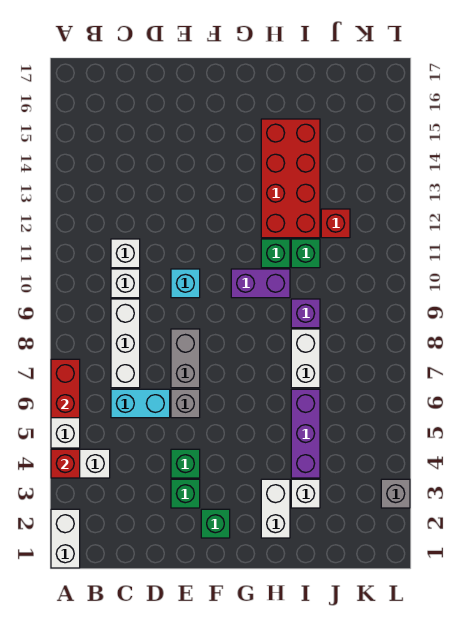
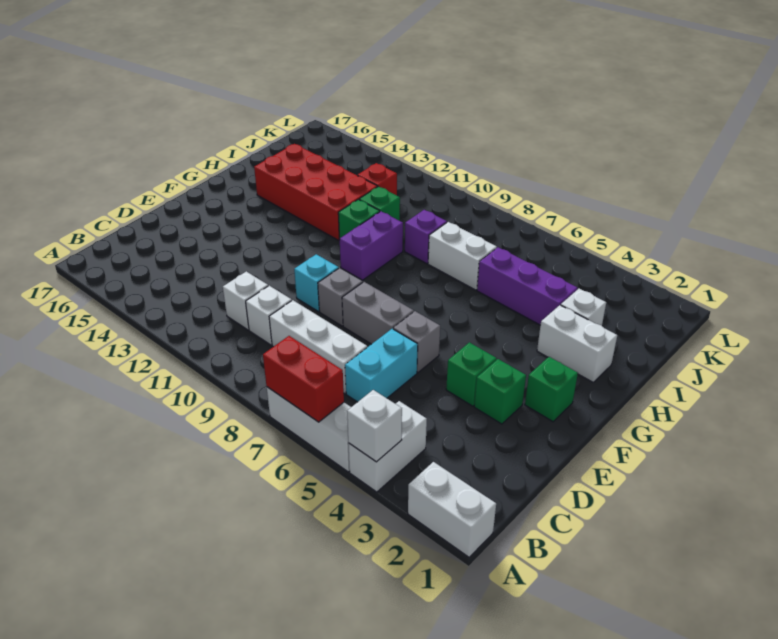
red brick A4 level 2 -> white brick A4 level 2
grey brick L3 level 1 -> grey brick E9 level 1

